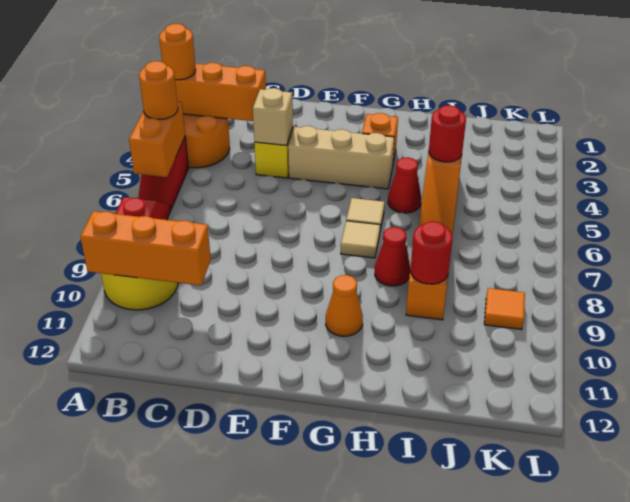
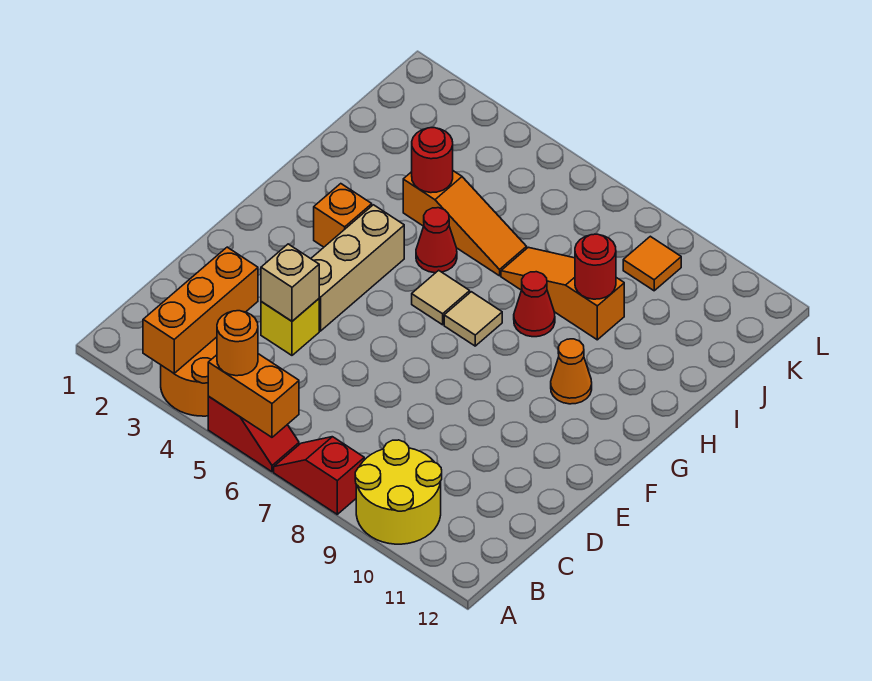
orange round brick A3 level 3 -> none
orange brick A10:C10 level 2 -> none

